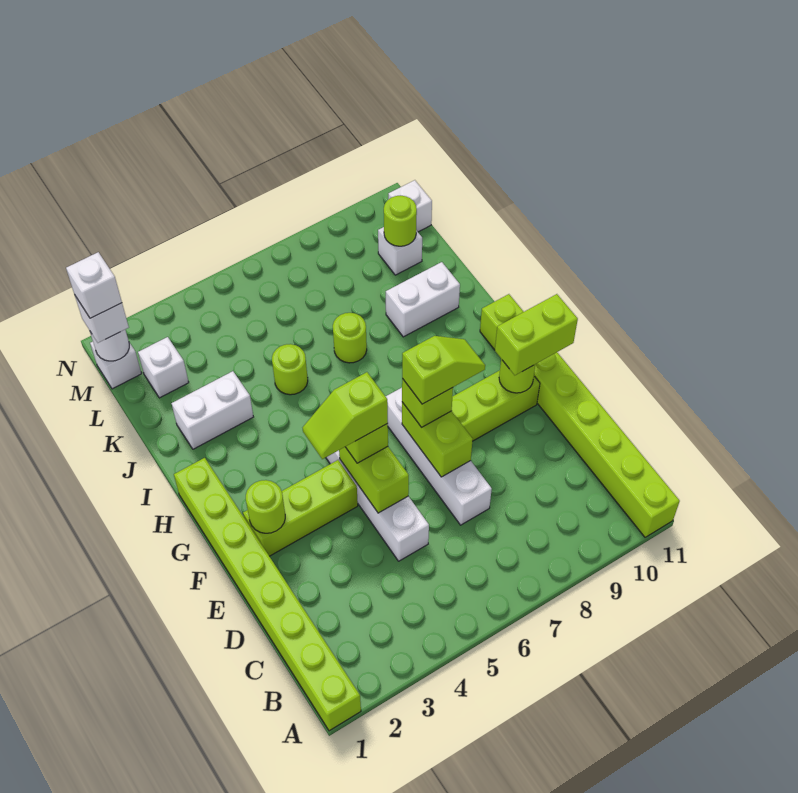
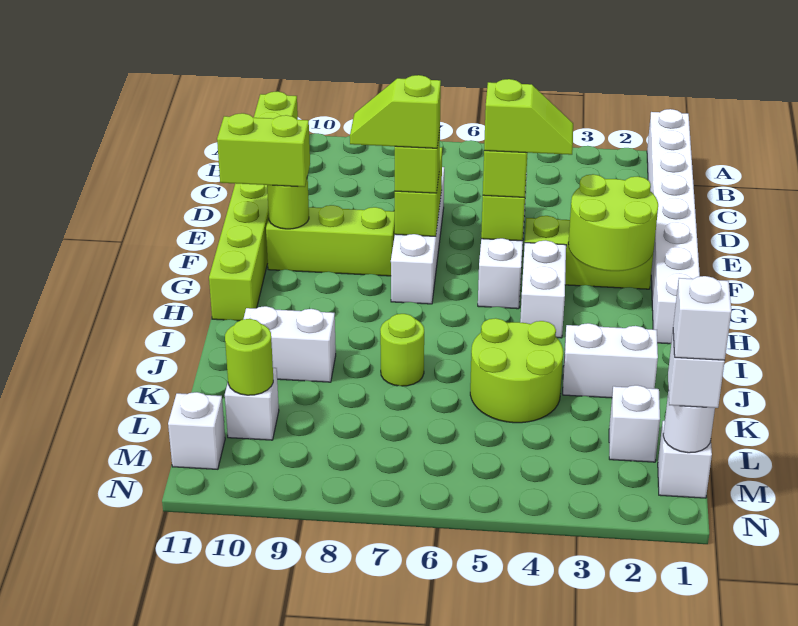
lime brick A1:H1 level 1 -> white brick A1:H1 level 1
lime round brick F2 level 2 -> lime round brick F2:G3 level 2
none -> white brick G4:H4 level 1
lime round brick J5 level 1 -> lime round brick J4:K5 level 1

